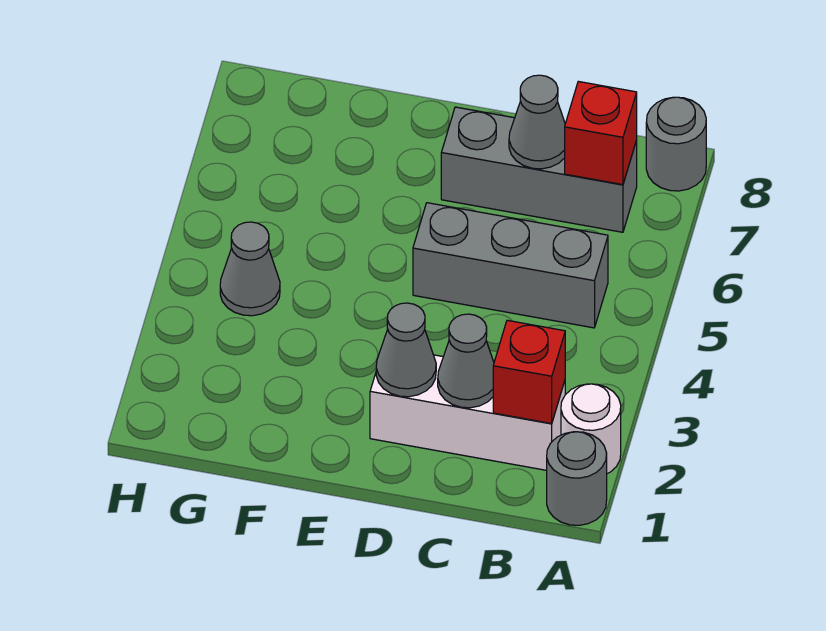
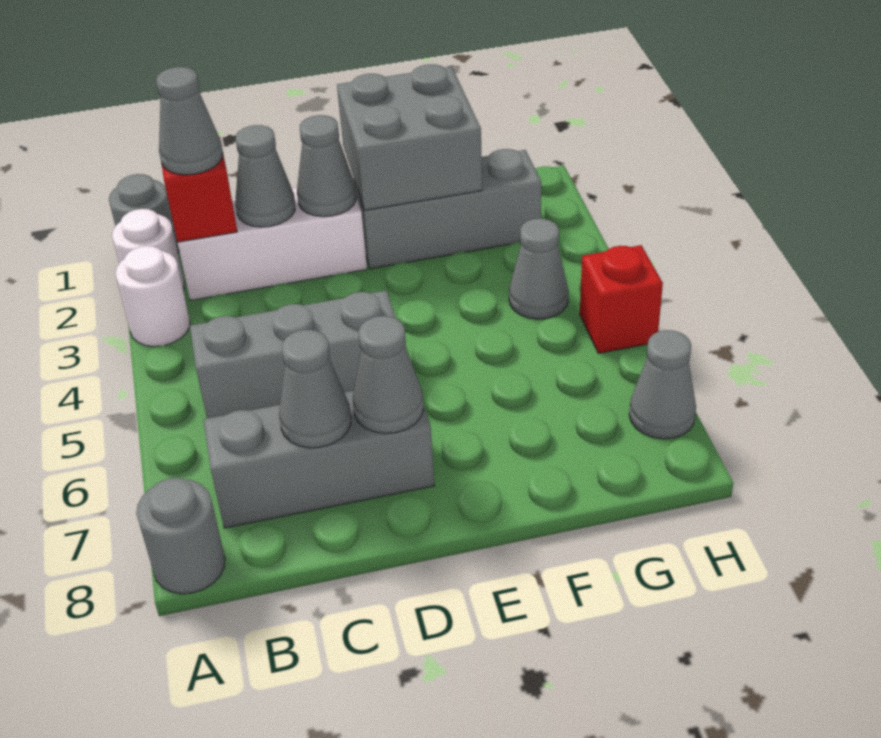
none -> white round brick A3 level 1
none -> grey cone B2 level 3
red brick B7 level 2 -> red brick H5 level 1
none -> grey cone D7 level 2
none -> grey brick E1:F2 level 2
none -> grey brick E2:G2 level 1
none -> grey cone H7 level 1

